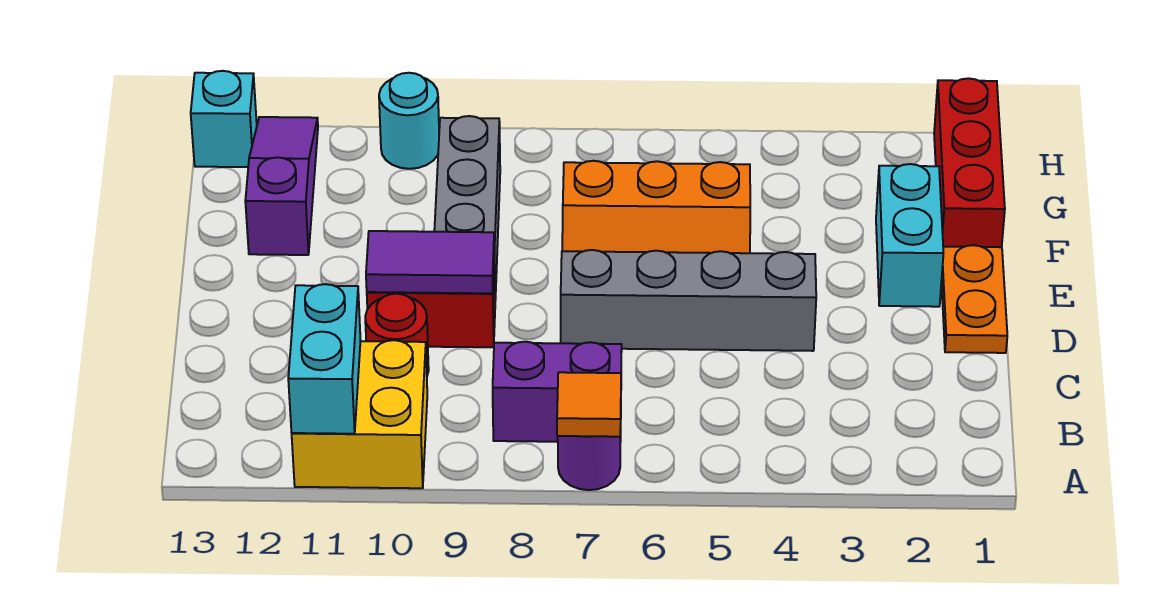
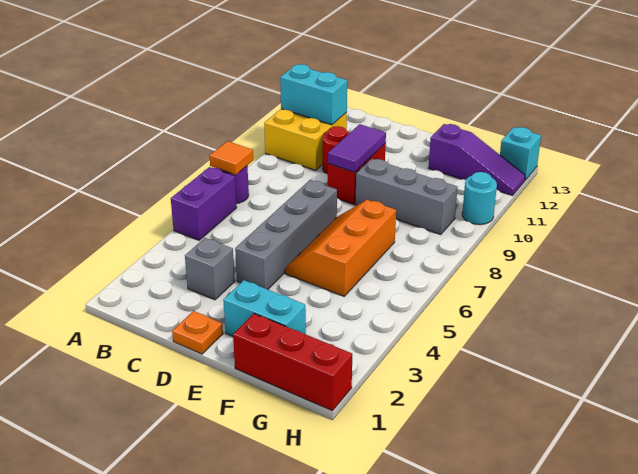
purple brick B7:B8 level 1 -> purple brick A5:A6 level 1
none -> grey brick C3 level 1
orange plate D1:E1 level 1 -> orange plate D1 level 1

